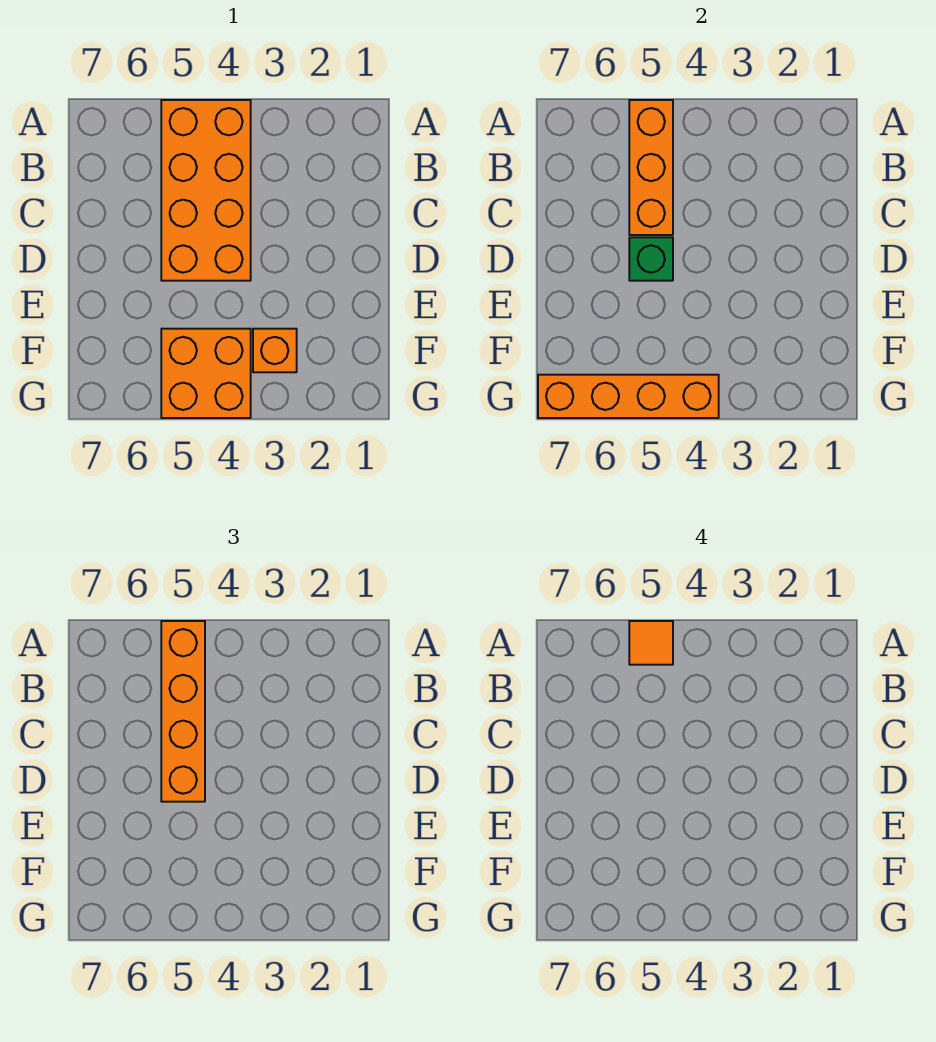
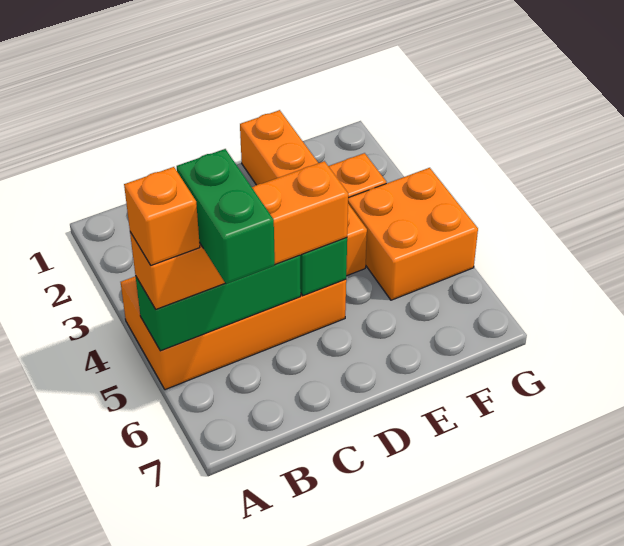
orange brick A5:C5 level 2 -> green brick A5:C5 level 2
orange tile A5 level 4 -> orange brick A5 level 4
none -> green brick B5:B6 level 4
orange brick G4:G7 level 2 -> orange brick E1:E4 level 1

